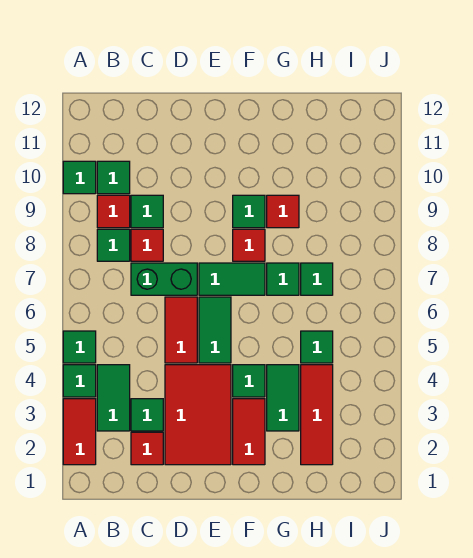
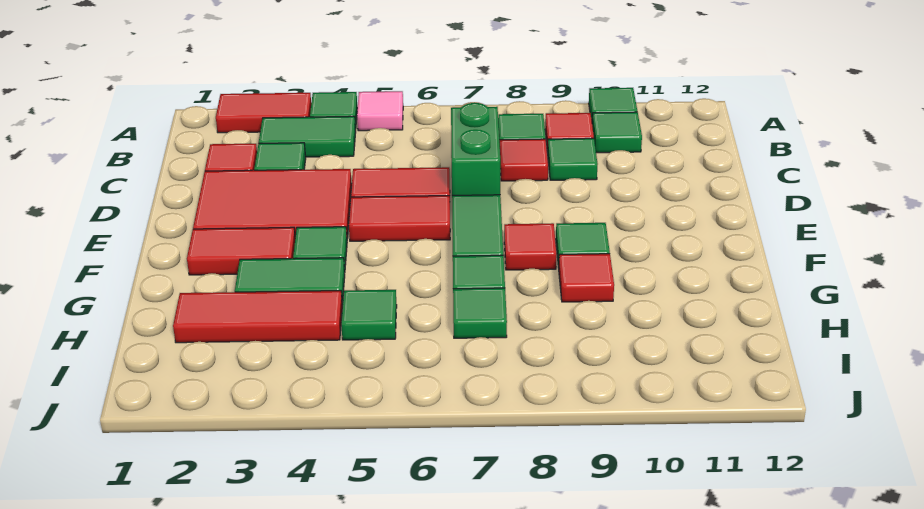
green tile A5 level 1 -> pink tile A5 level 1
green tile E5:E6 level 1 -> red tile E5:E6 level 1

